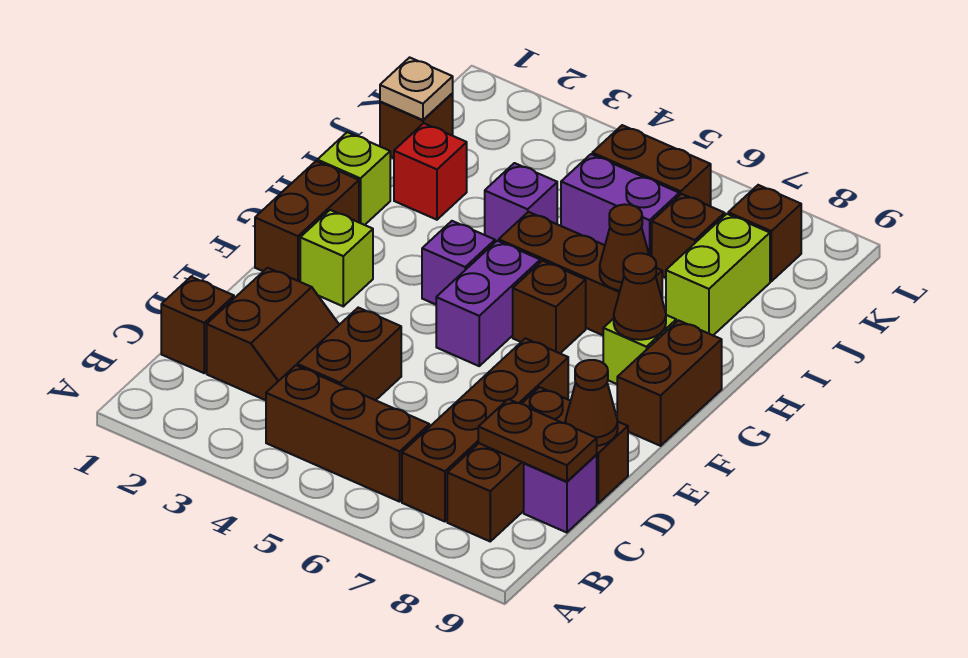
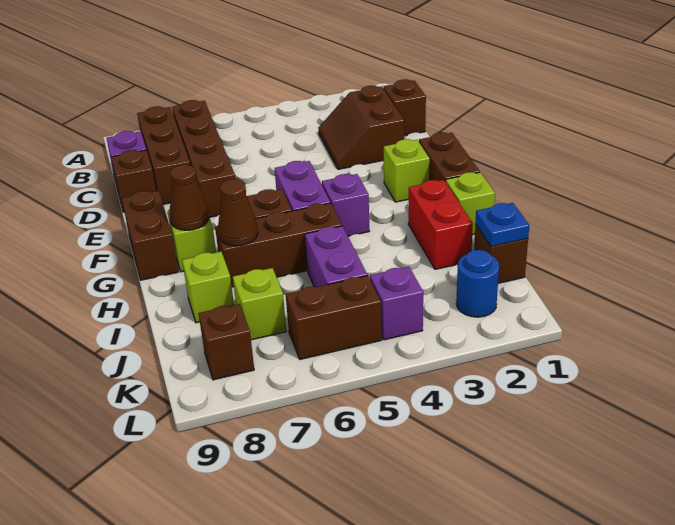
brown brick B4:B6 level 1 -> none
brown brick C4:D4 level 1 -> none
brown plate C8:C9 level 2 -> none
brown cone D9 level 2 -> none
red brick I2 level 1 -> red brick H2:I2 level 1
purple brick I4 level 1 -> purple brick K4 level 1
lime brick I8:J8 level 1 -> lime brick I8 level 1
tan plate J1 level 2 -> blue plate J1 level 2
purple brick J5:J6 level 1 -> purple brick I5:J5 level 1
brown brick J7 level 1 -> lime brick J7 level 1
none -> blue round brick K2 level 1

